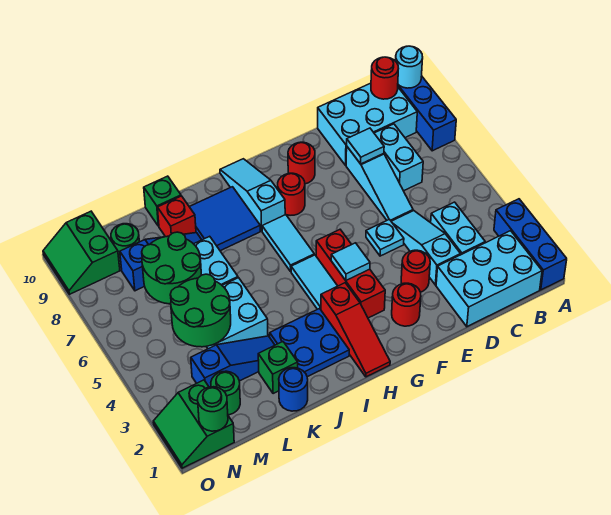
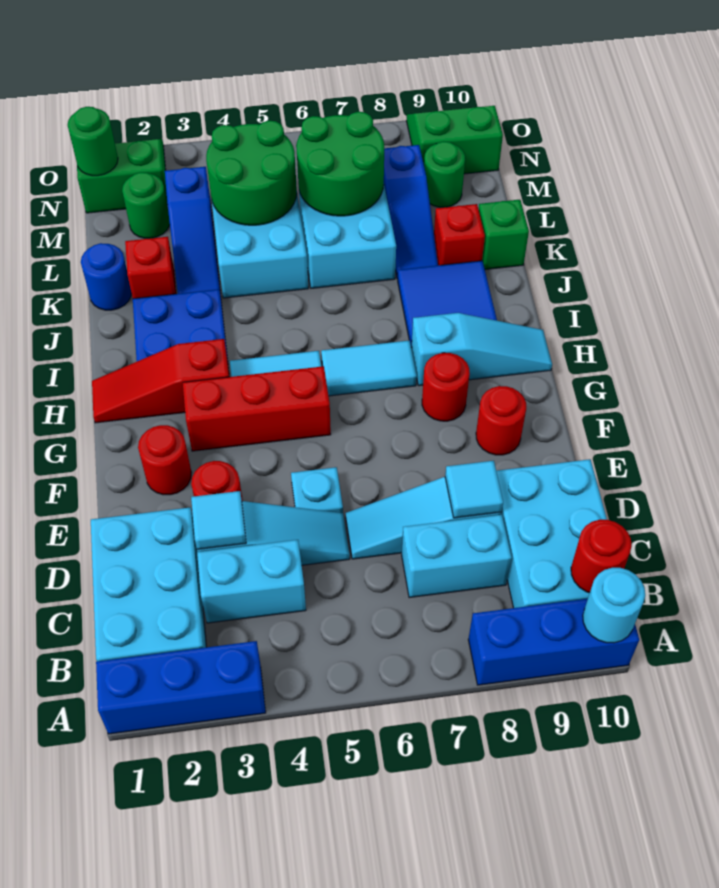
cyan tile G4 level 2 -> cyan tile D3 level 2
green brick K2 level 1 -> red brick K2 level 1

